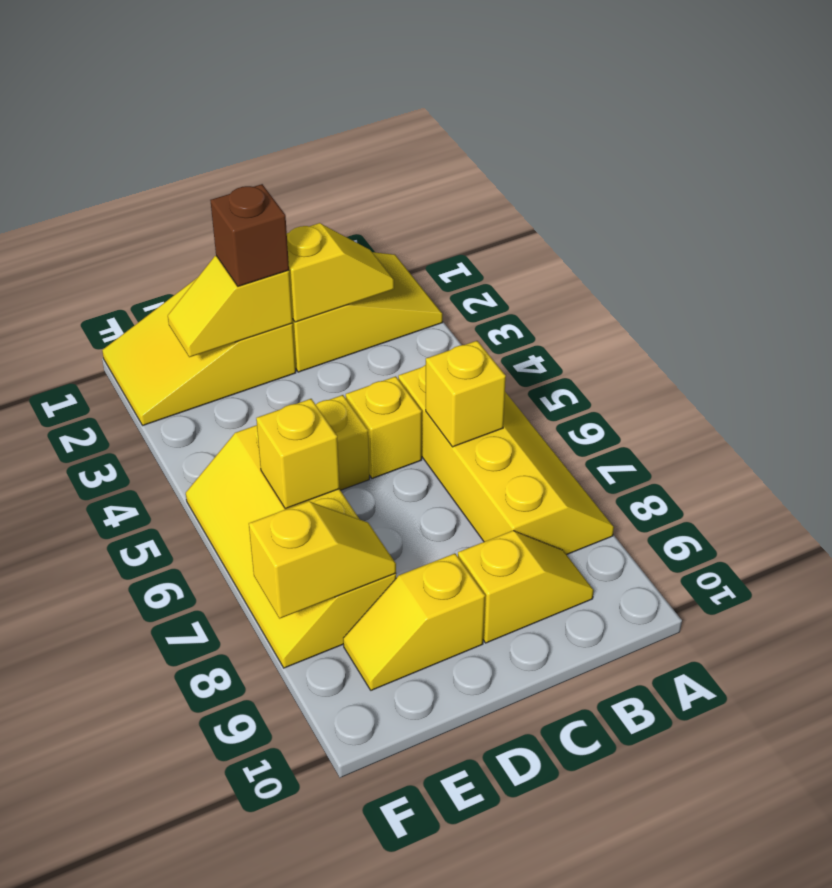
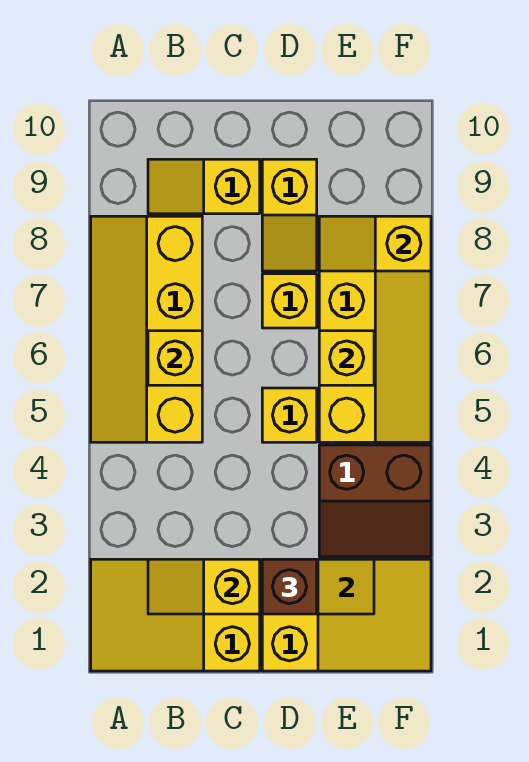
yellow brick C5 level 1 -> yellow brick D7 level 1
yellow slope D9:E9 level 1 top D -> yellow slope D8:D9 level 1 top 9
none -> brown slope E3:F4 level 1 top 4

